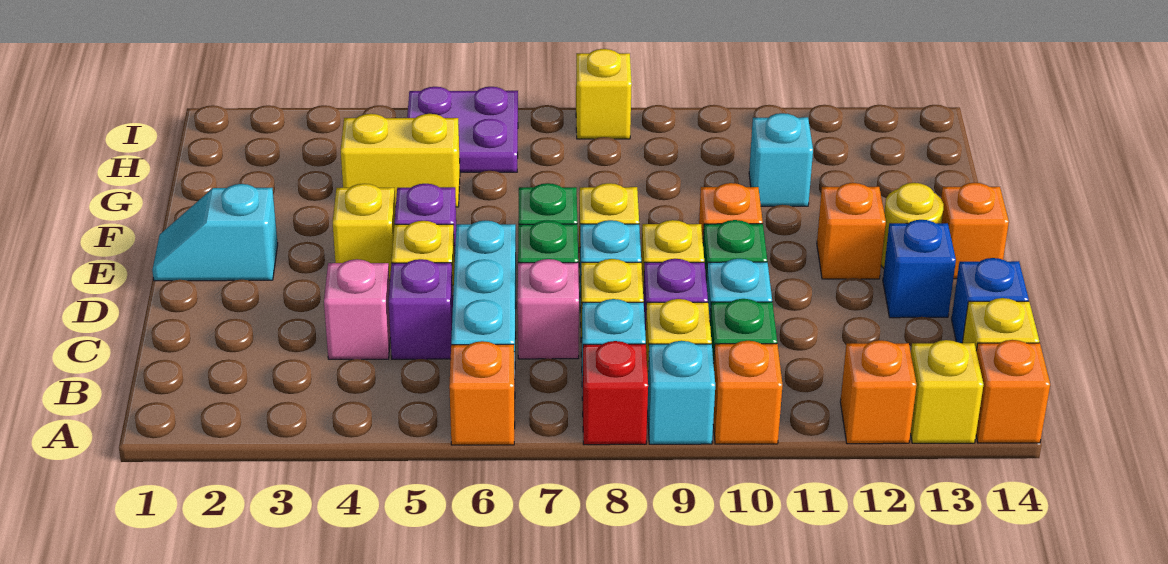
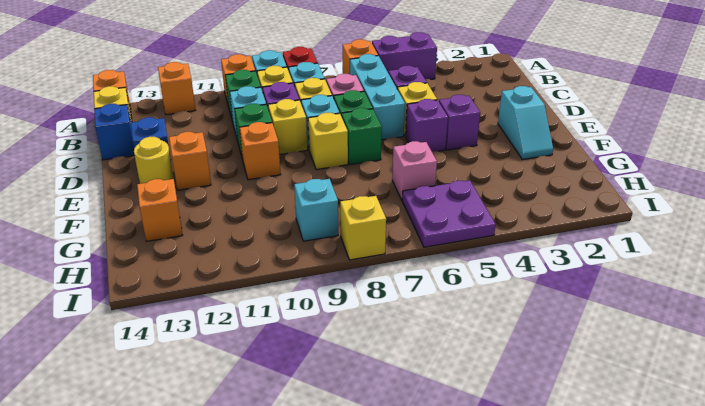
none -> purple brick A4:A5 level 1
yellow brick A13 level 1 -> none
pink brick C4 level 1 -> pink brick G6 level 1
cyan slope E1:E2 level 1 top 2 -> cyan slope E2:F2 level 1 top E
yellow brick E4 level 1 -> purple brick E4 level 1
orange brick E14 level 1 -> orange brick G13 level 1
yellow brick G4:G5 level 1 -> none
cyan brick G11 level 1 -> cyan brick H9 level 1

